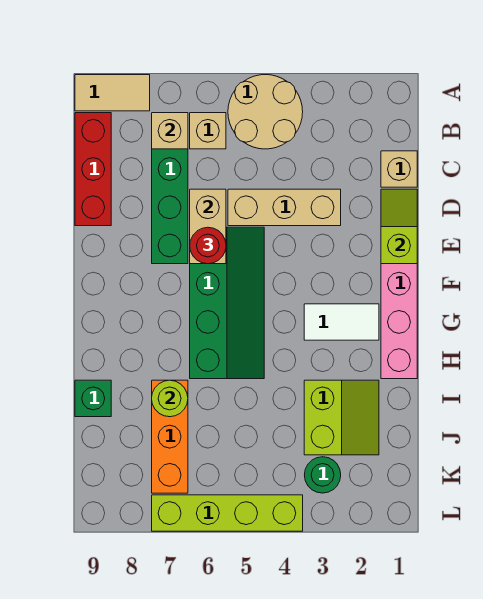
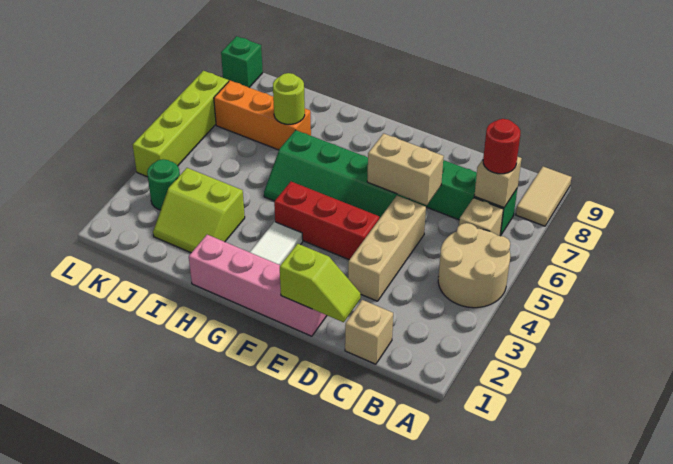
red brick B9:D9 level 1 -> red brick E4:G4 level 1
red round brick E6 level 3 -> red round brick B7 level 3
green brick I9 level 1 -> green brick L9 level 1

